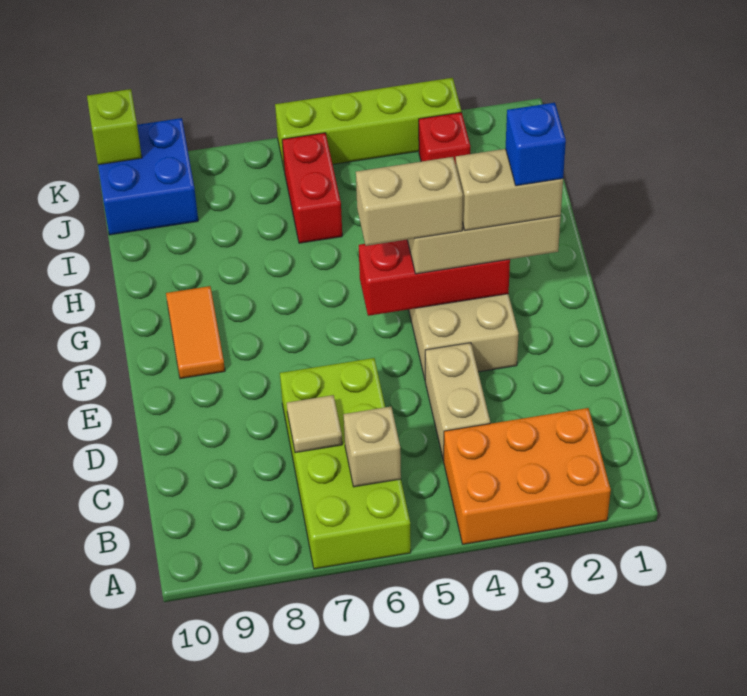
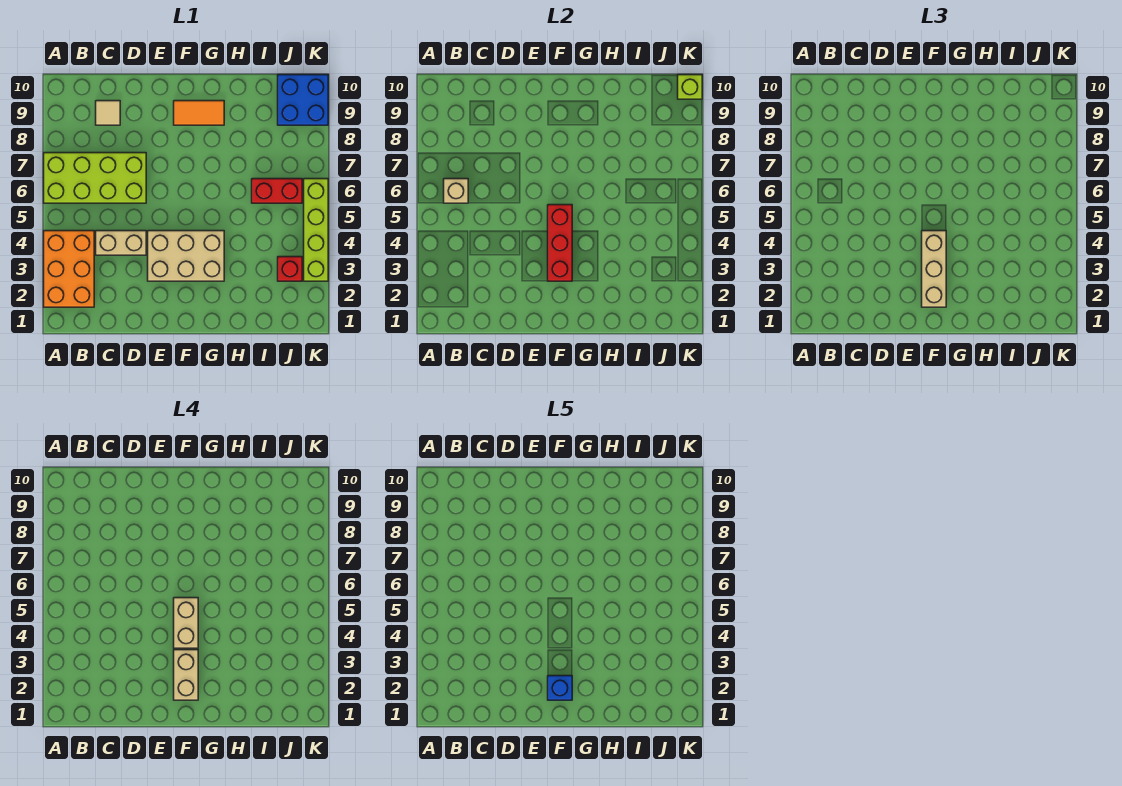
tan tile C7 level 2 -> tan tile C9 level 1

